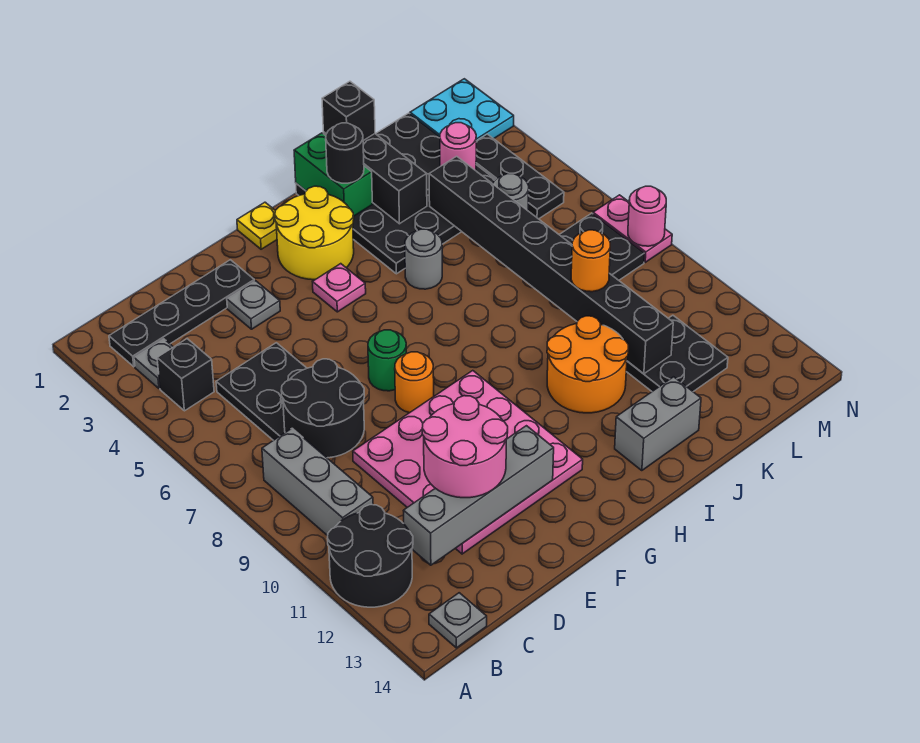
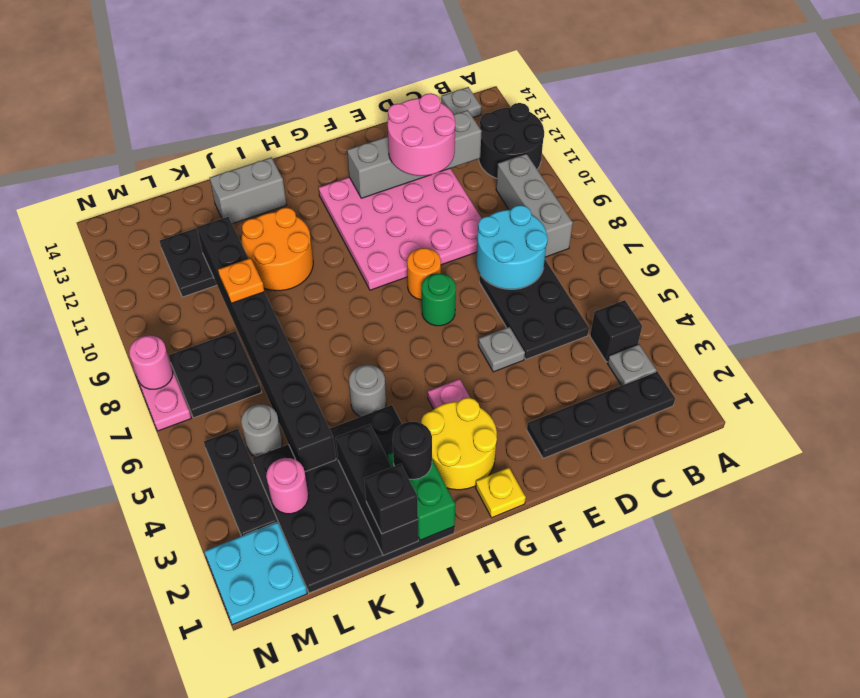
black round brick C7:D8 level 2 -> cyan round brick C7:D8 level 2
grey plate E3 level 1 -> grey plate E5 level 1
orange round brick K9 level 3 -> orange plate K9 level 3

